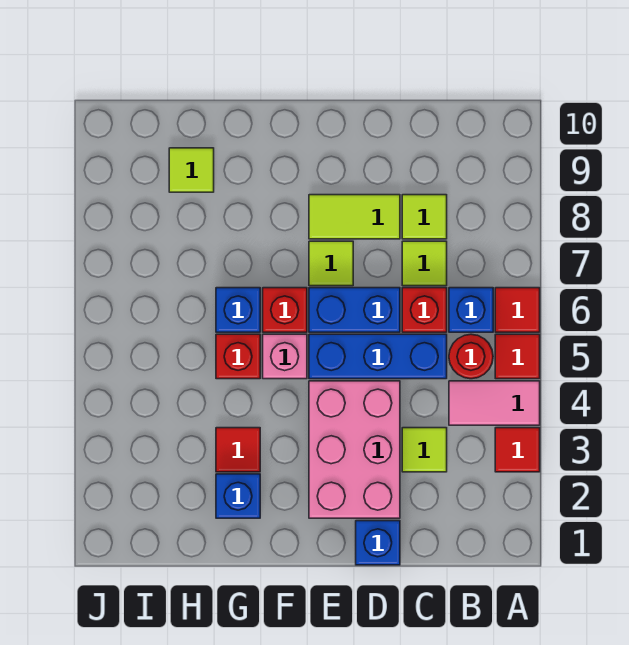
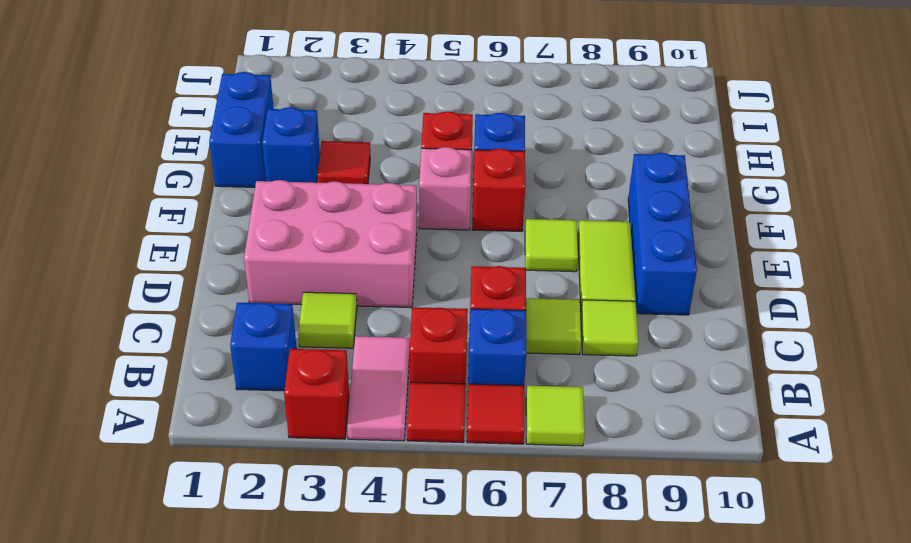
red tile A3 level 1 -> red brick A3 level 1
red round brick B5 level 1 -> red brick B5 level 1
blue brick C5:E5 level 1 -> blue brick D9:F9 level 1
blue brick D1 level 1 -> blue brick B2 level 1
blue brick D6:E6 level 1 -> blue brick G1:H1 level 1
lime tile H9 level 1 -> lime tile A7 level 1

